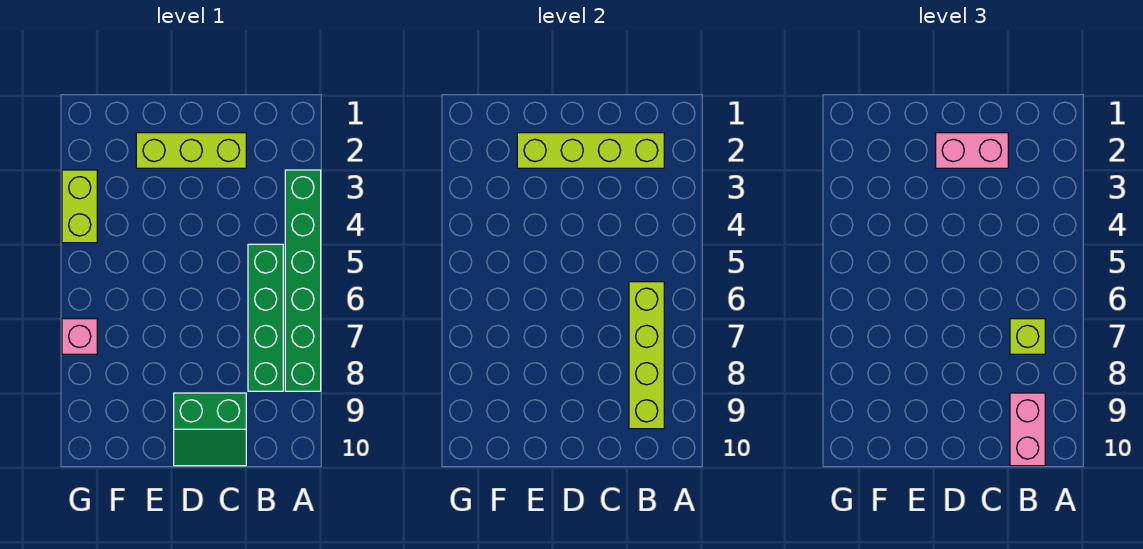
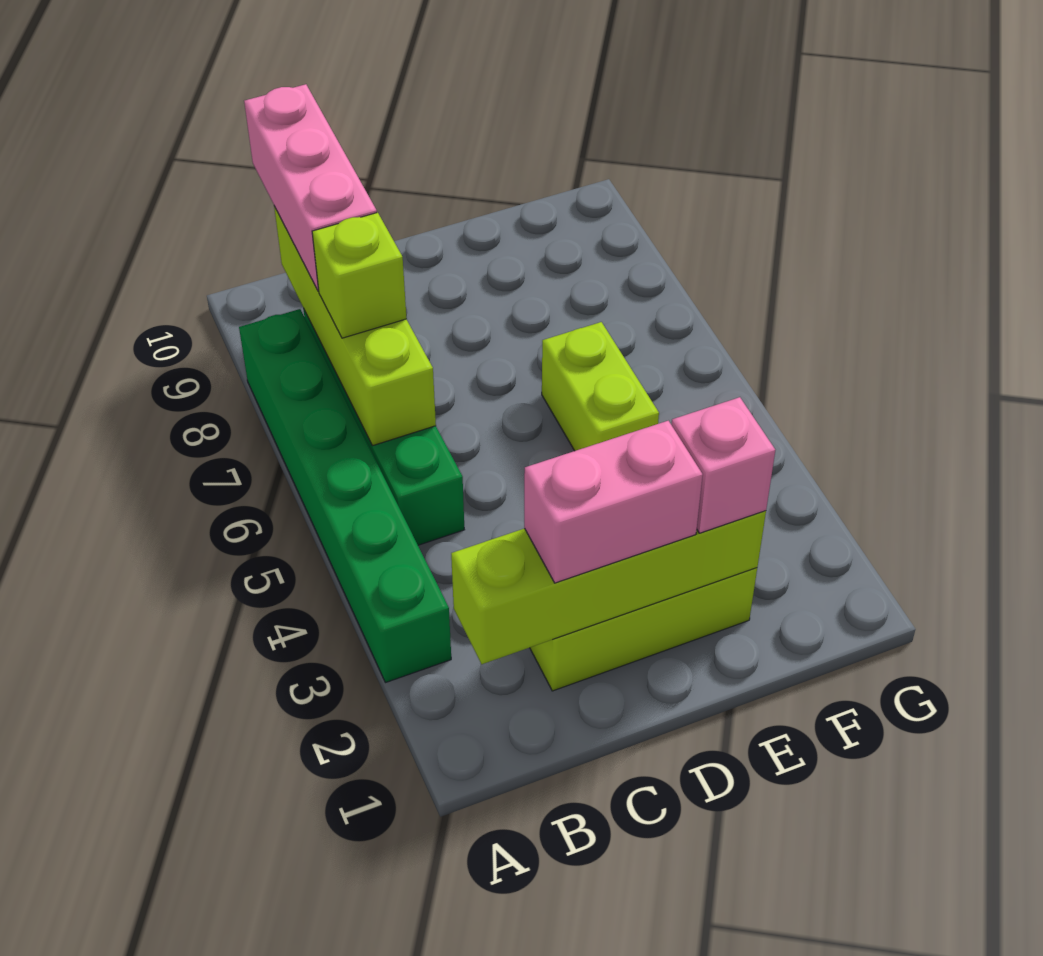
pink brick B9:B10 level 3 -> pink brick B8:B10 level 3
green slope C9:D10 level 1 top 9 -> none
lime brick G3:G4 level 1 -> lime brick E5:E6 level 1
pink brick G7 level 1 -> pink brick E2 level 3

